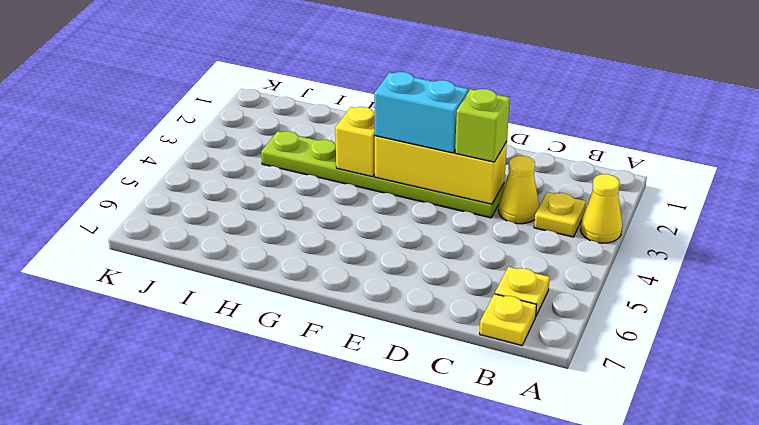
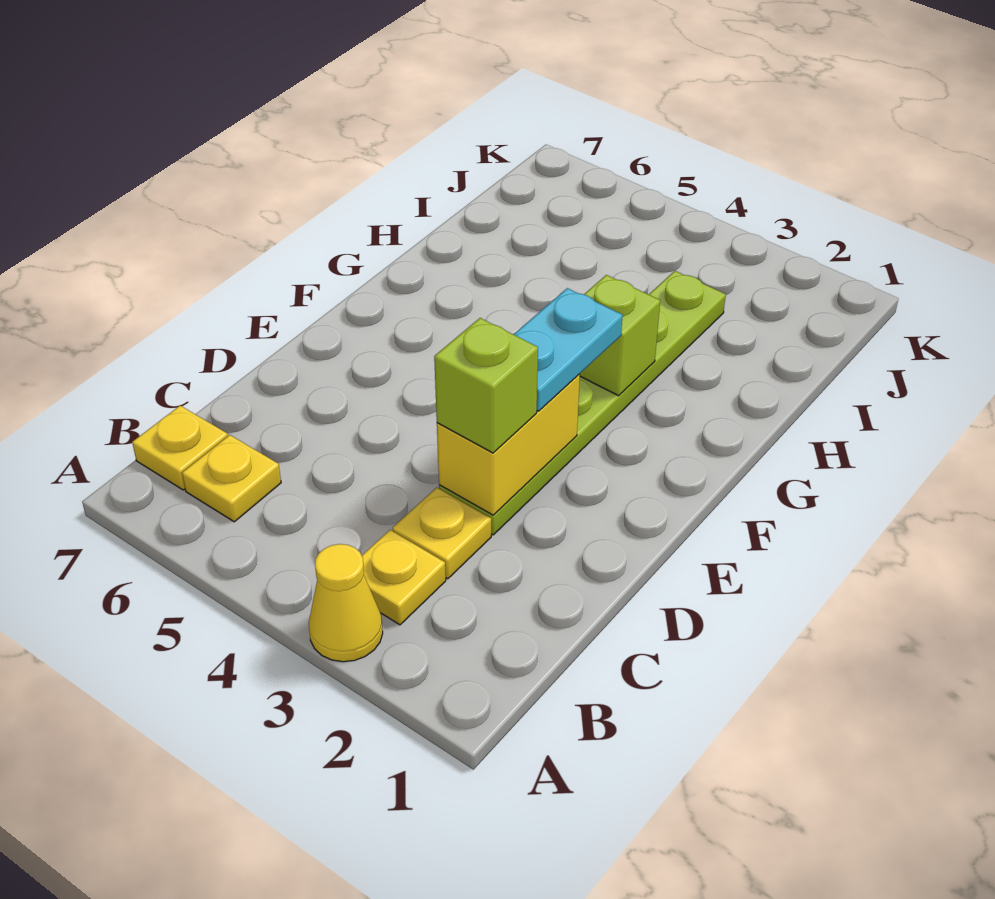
yellow cone C3 level 1 -> yellow plate C3 level 1
yellow brick D3:F3 level 2 -> yellow brick D3:E3 level 2
cyan brick E3:F3 level 3 -> cyan plate E3:F3 level 3
yellow brick G3 level 2 -> lime brick G3 level 2

